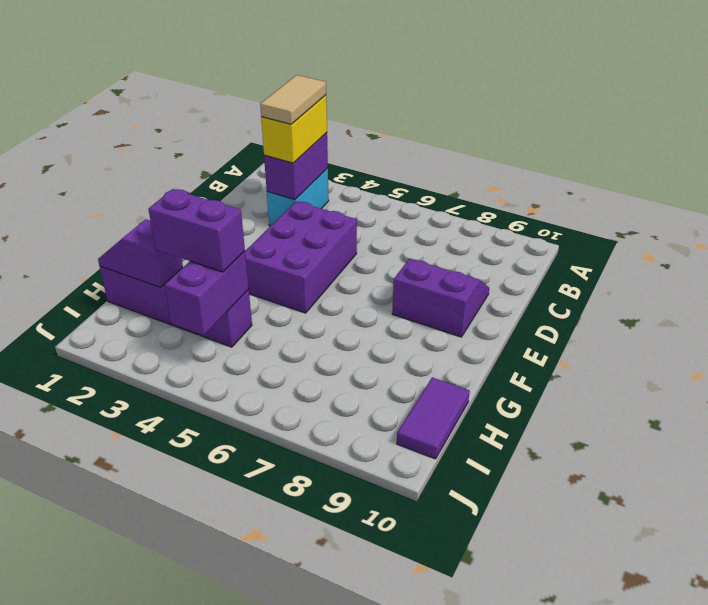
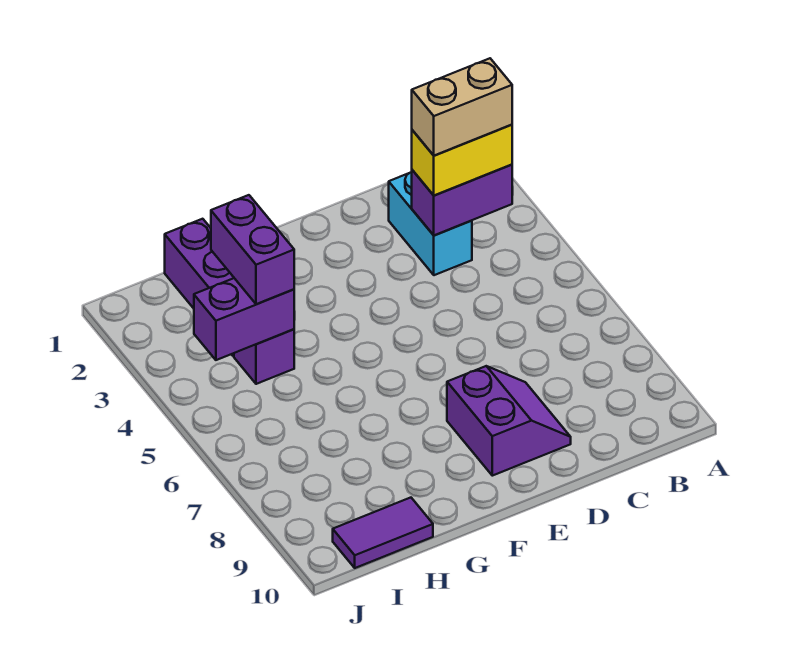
cyan brick B3:C3 level 1 -> cyan brick C2:C3 level 1
tan tile B3:C3 level 4 -> tan brick B3:C3 level 4
purple brick D4:F5 level 1 -> none
purple slope H1:H2 level 2 top 2 -> none

